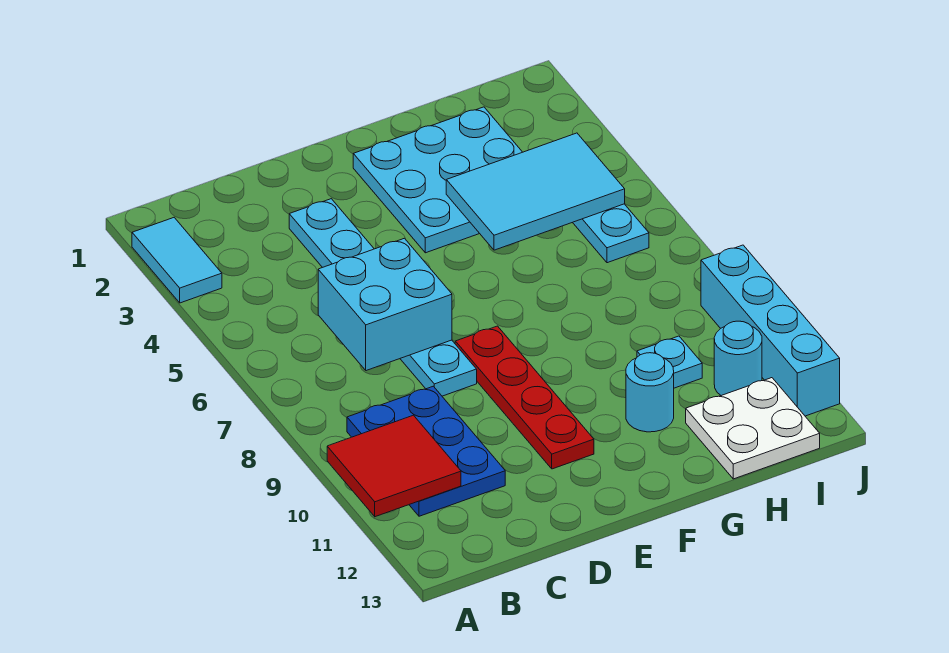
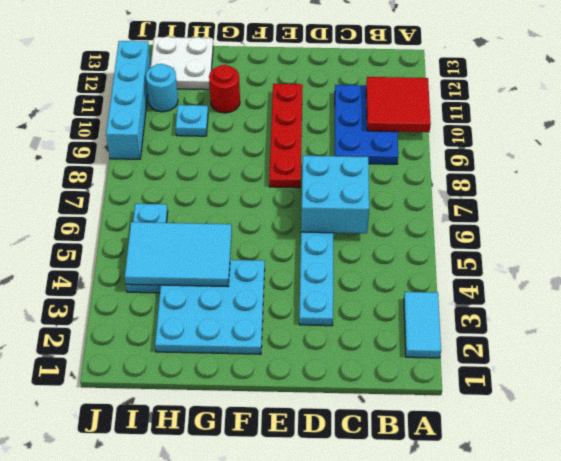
cyan round brick G11 level 1 -> red round brick G11 level 1

